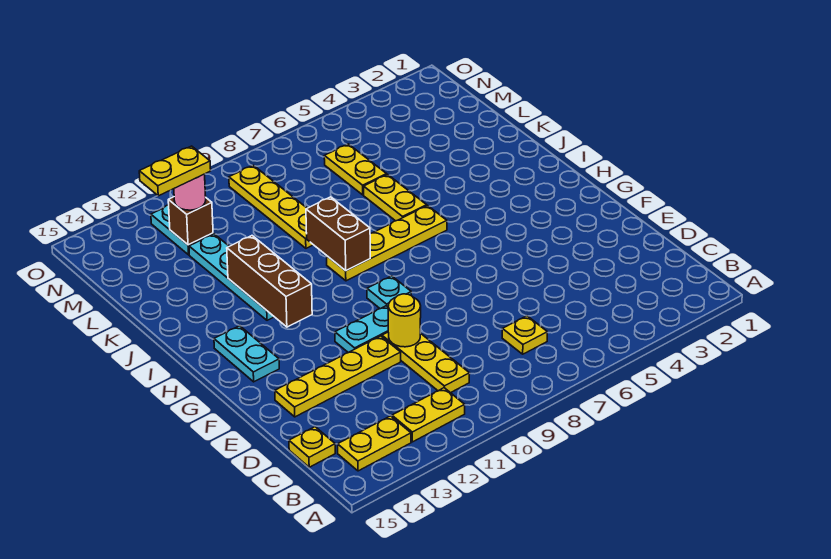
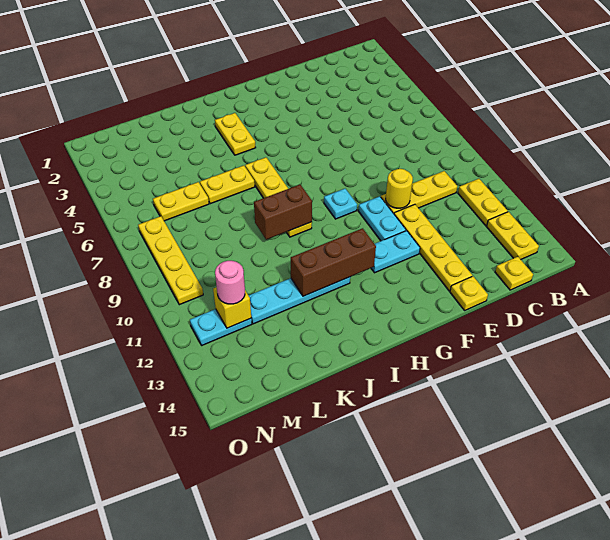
yellow plate C7 level 1 -> yellow plate E15 level 1
cyan plate G14:H14 level 1 -> cyan plate F12:G12 level 1
yellow plate K9:N9 level 1 -> yellow plate N7:N10 level 1
brown brick M12 level 2 -> yellow brick M12 level 2
yellow plate M12:M13 level 4 -> yellow plate I3:I4 level 1

